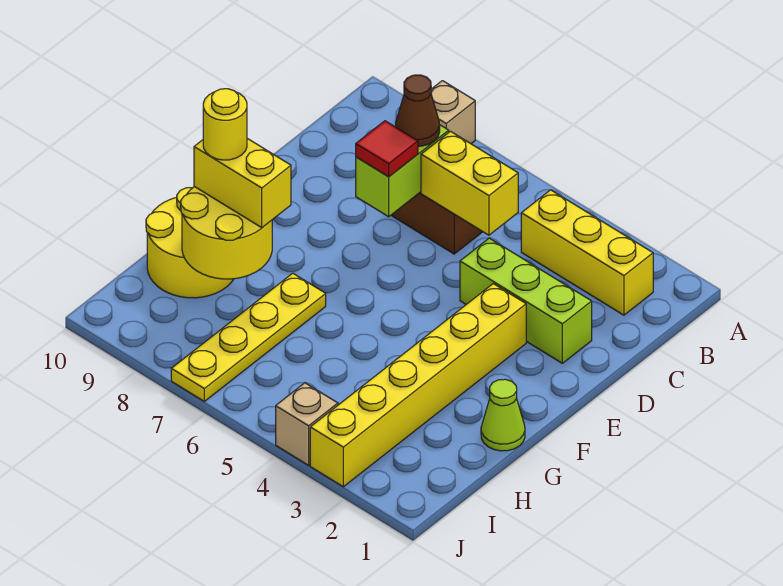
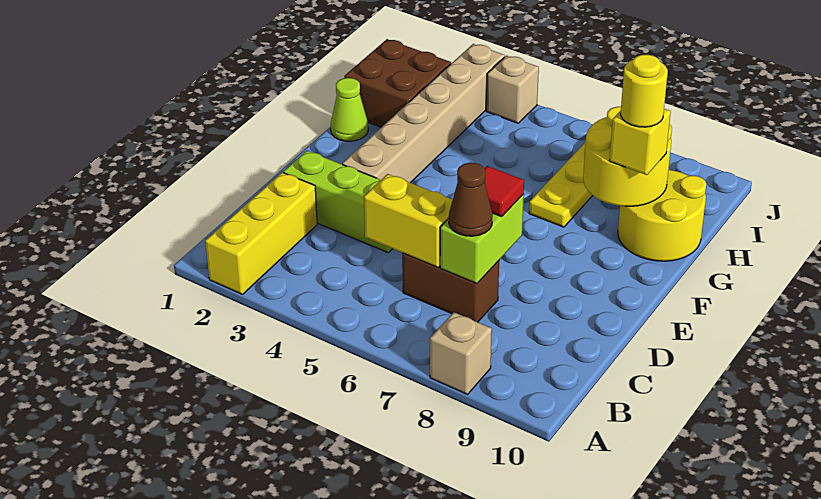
yellow brick B2:B4 level 1 -> yellow brick A2:C2 level 1
yellow brick E3:J3 level 1 -> tan brick E3:J3 level 1
yellow brick G8:G9 level 3 -> yellow brick G9 level 3
none -> brown brick H1:I2 level 1

